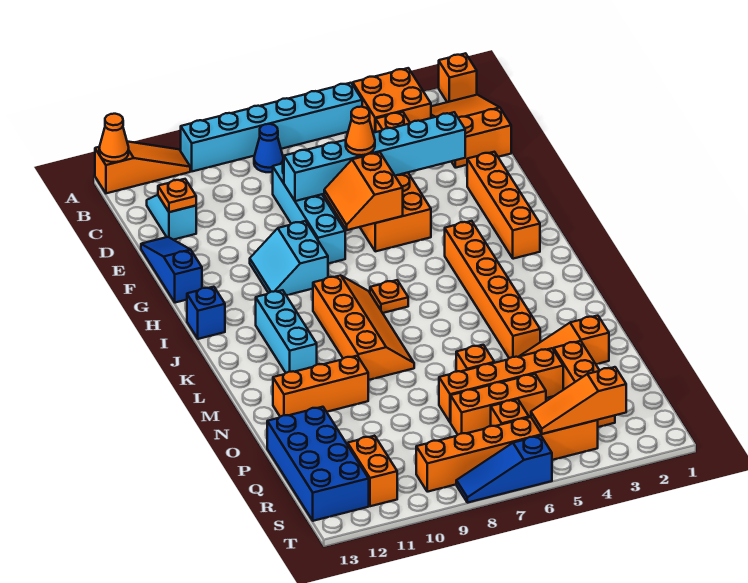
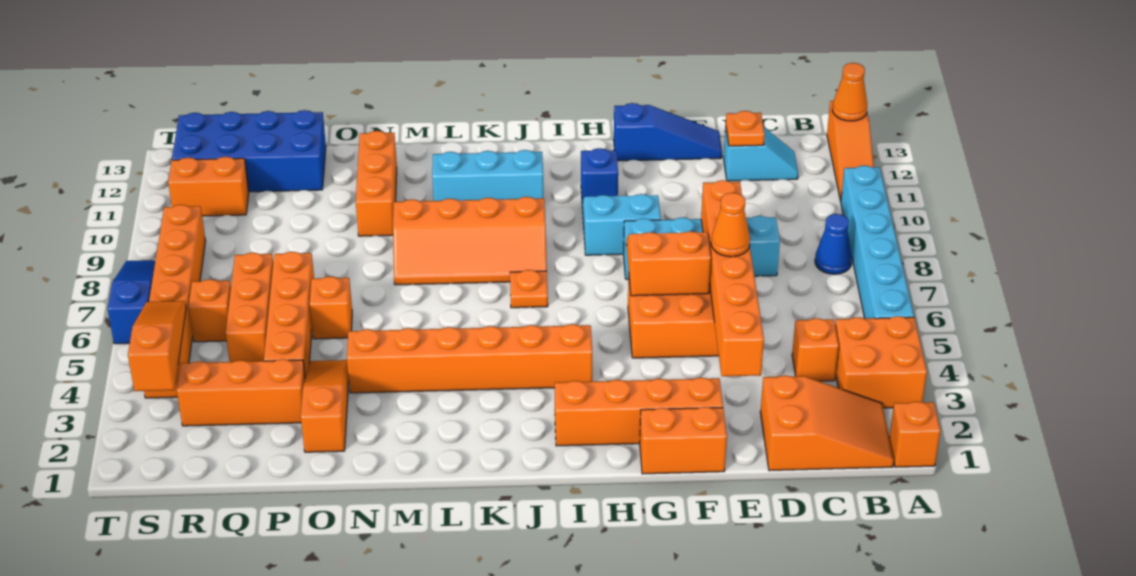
cyan brick E3:E8 level 2 -> orange brick E3:E8 level 2
none -> orange brick F1:G1 level 1
blue brick I13 level 1 -> blue brick H11 level 1

